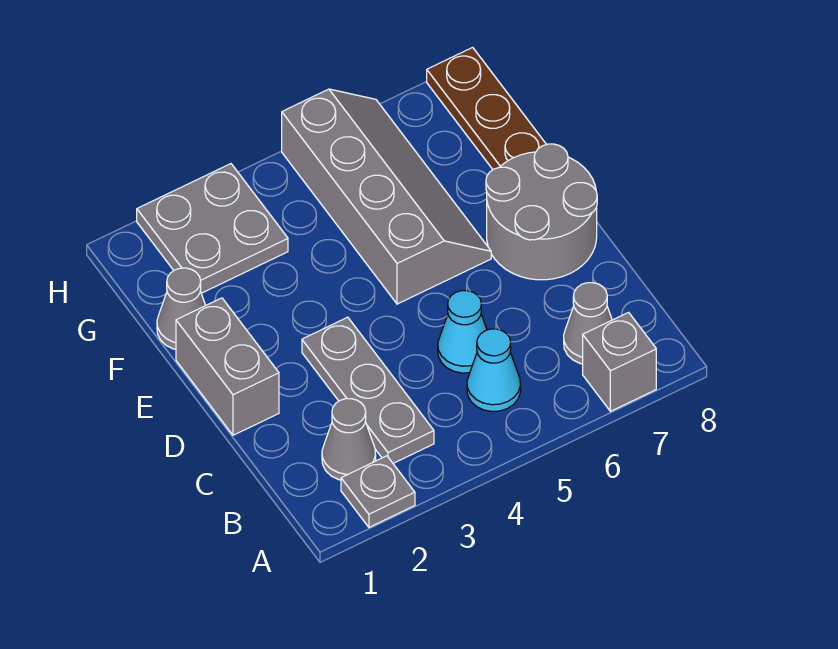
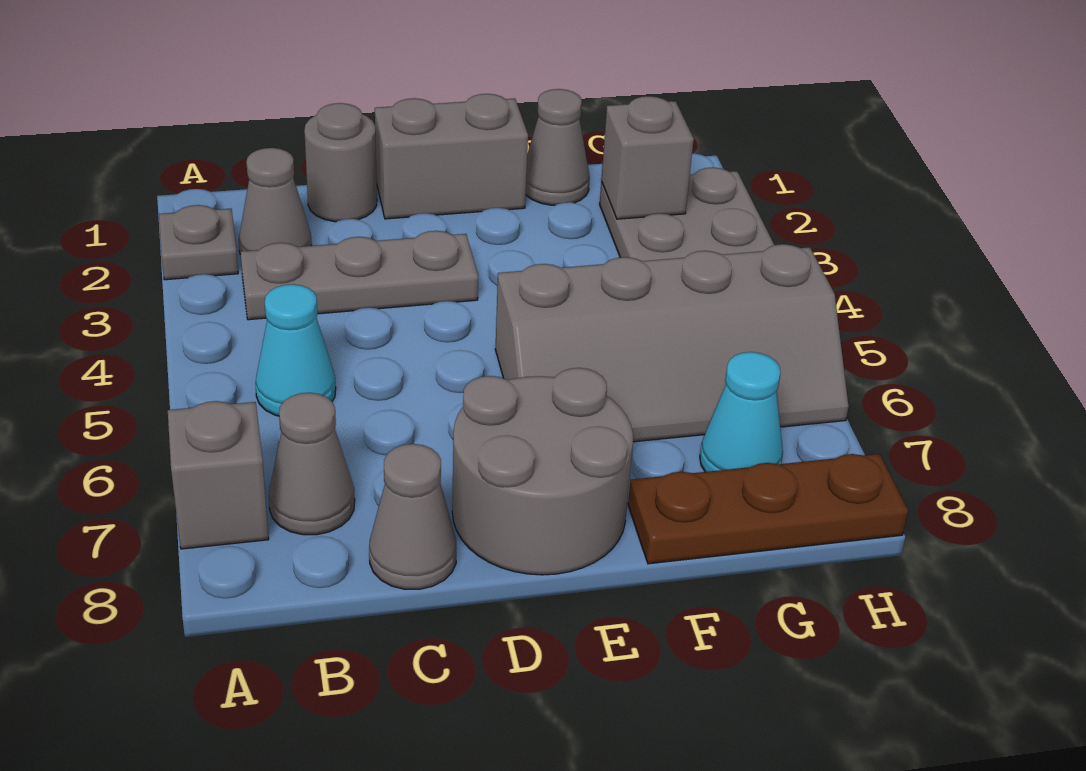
none -> grey round brick C1 level 1
cyan cone C5 level 1 -> cyan cone G7 level 1
none -> grey cone C8 level 1
none -> grey brick G2 level 2

